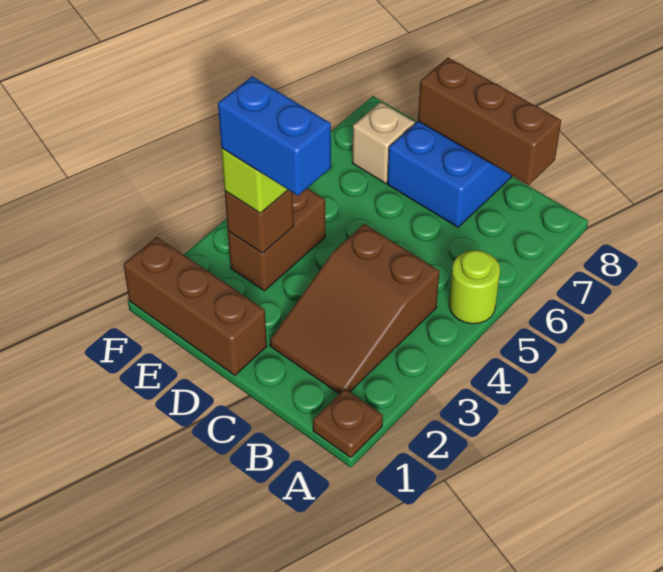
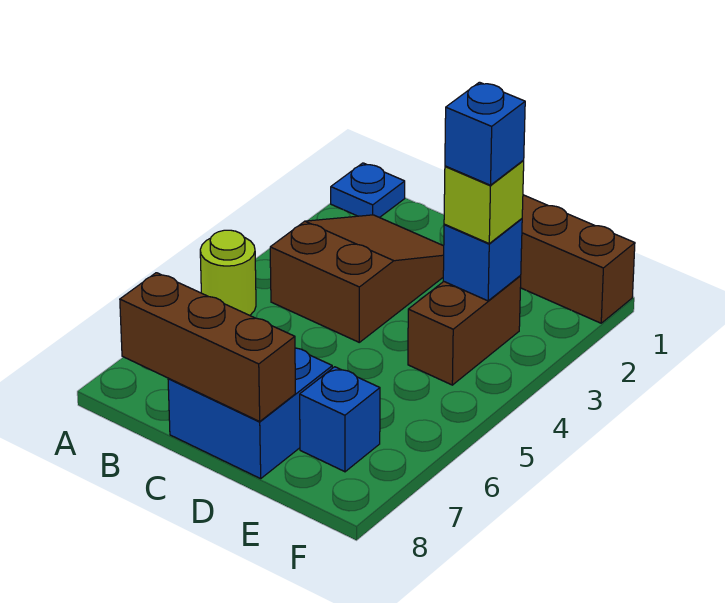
brown plate A1 level 1 -> blue plate A1 level 1
blue brick D3:E3 level 4 -> blue brick E3 level 4
brown brick E3 level 2 -> blue brick E3 level 2
tan brick E7 level 1 -> blue brick E7 level 1

